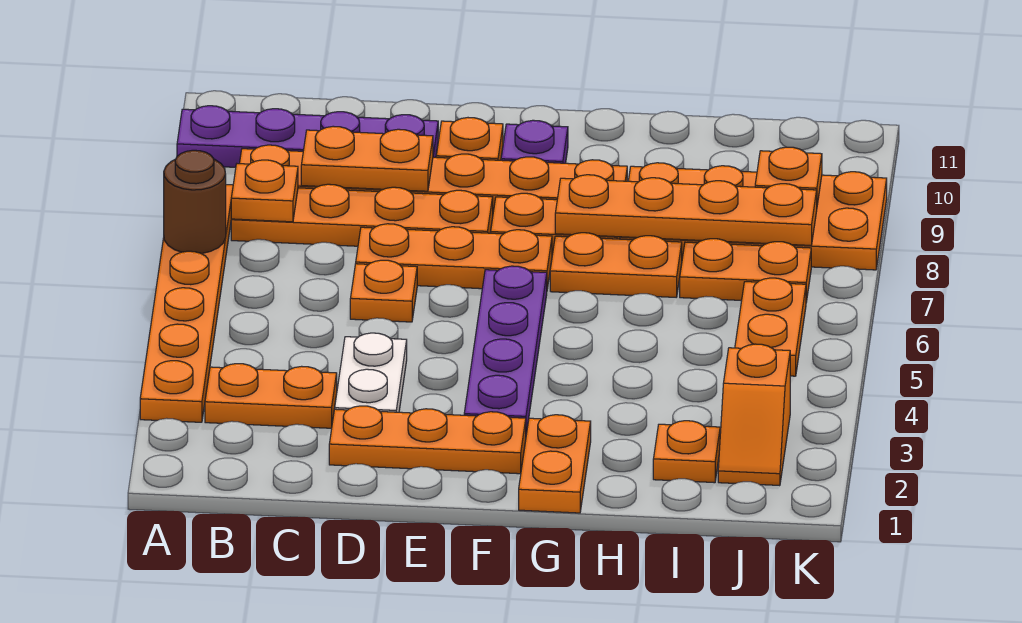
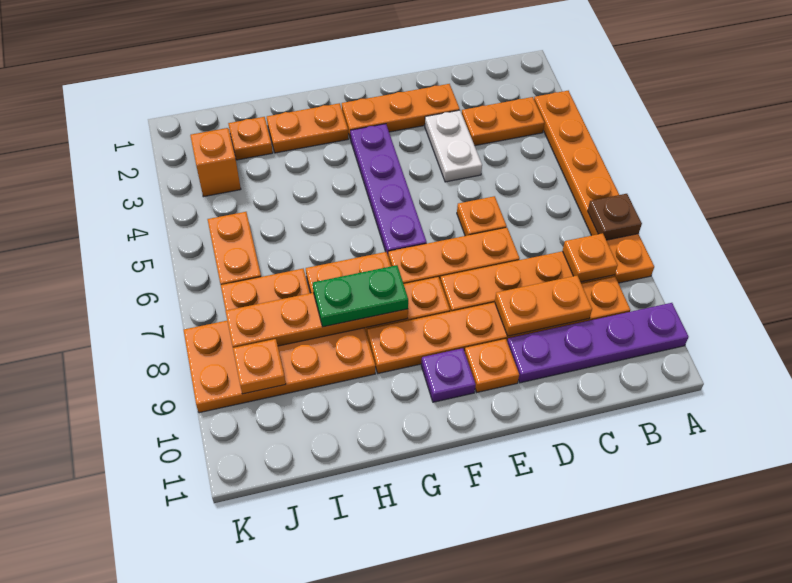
brown round brick A7 level 2 -> brown plate A7 level 2
orange plate G1:G2 level 1 -> orange plate G2:H2 level 1
none -> green plate G8:H8 level 3

